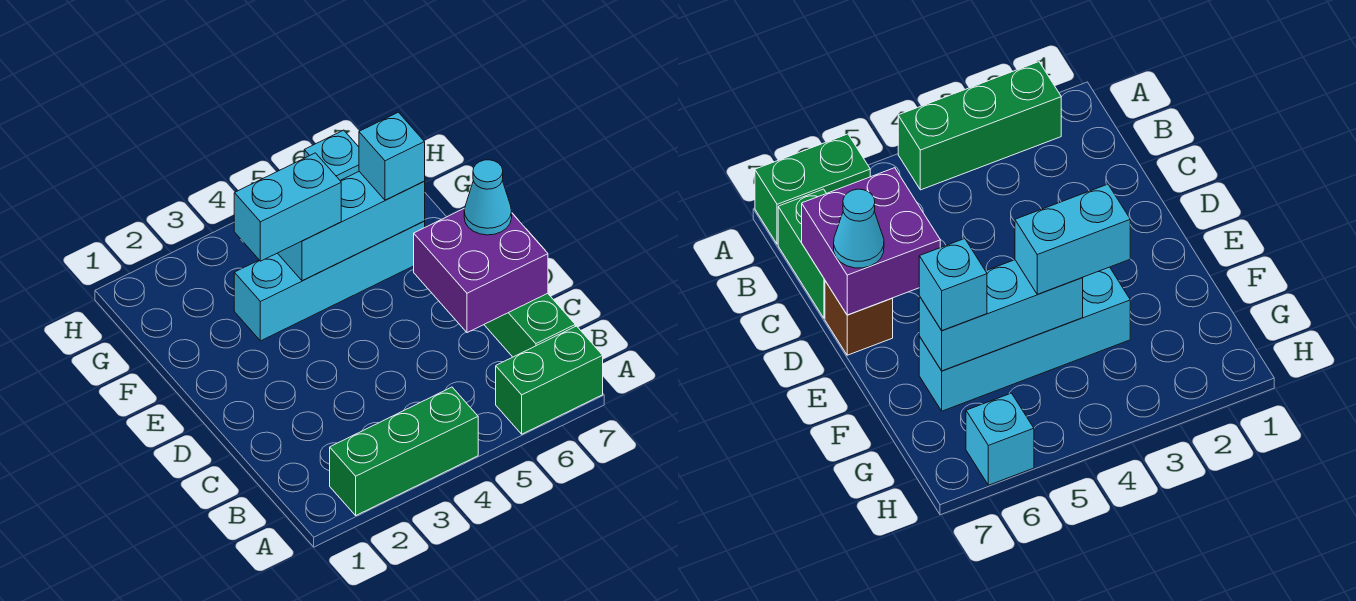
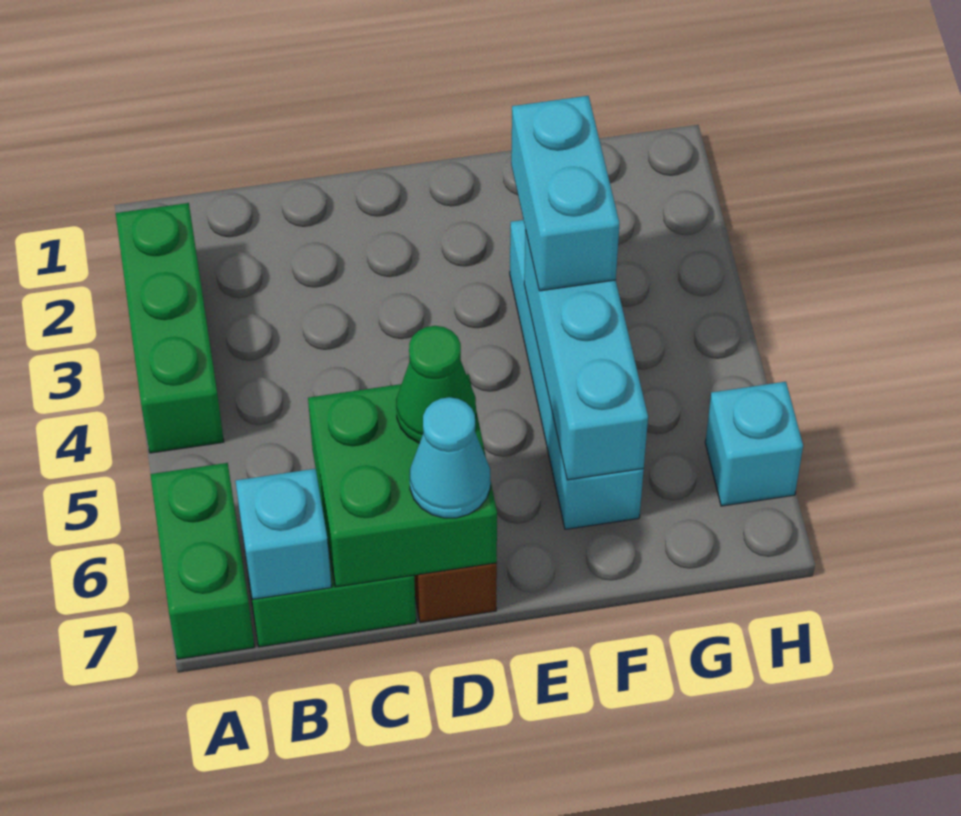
purple brick C6:D7 level 2 -> green brick C6:D7 level 2
none -> green cone D6 level 3
cyan brick F6 level 3 -> cyan brick B7 level 2

